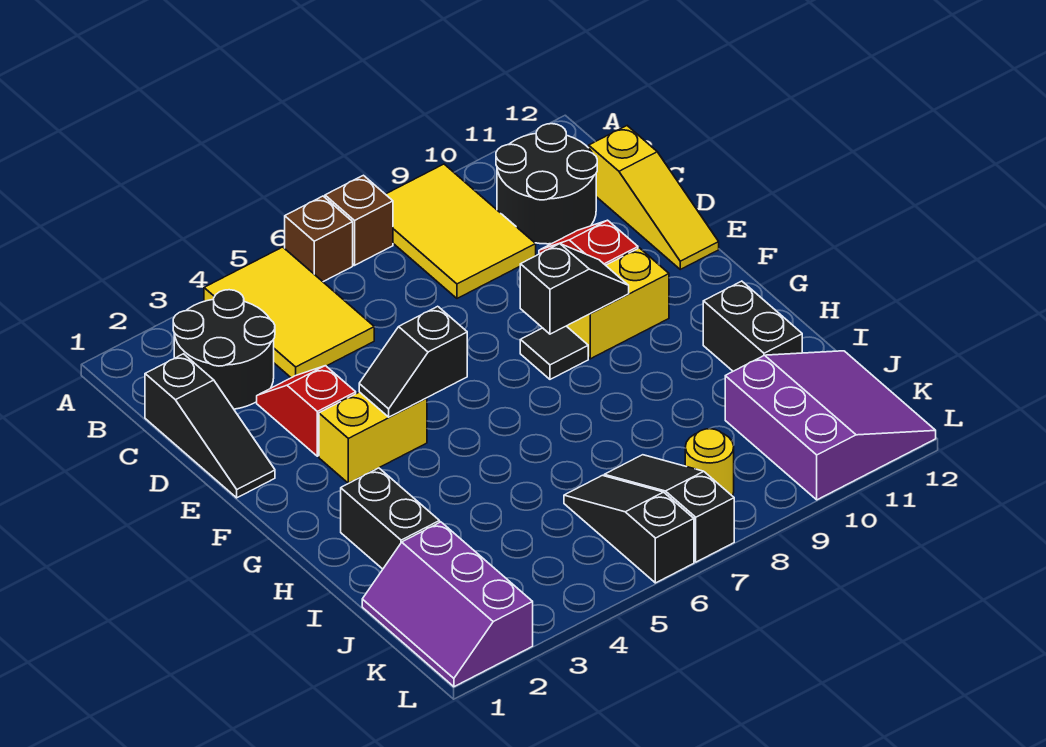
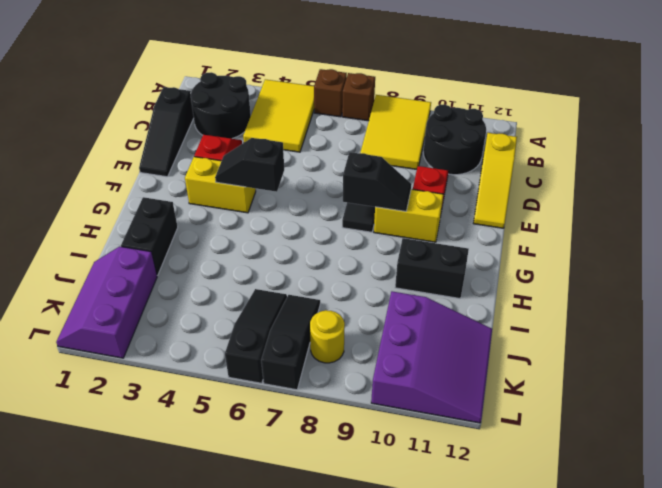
black brick H11:I11 level 1 -> black brick H10:H11 level 1

